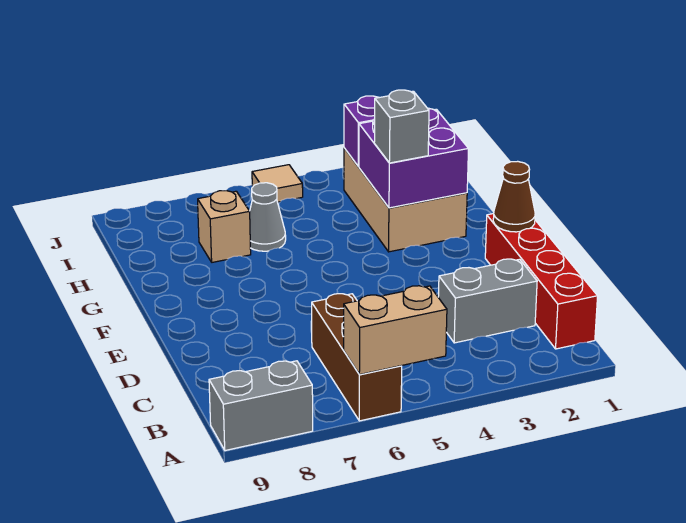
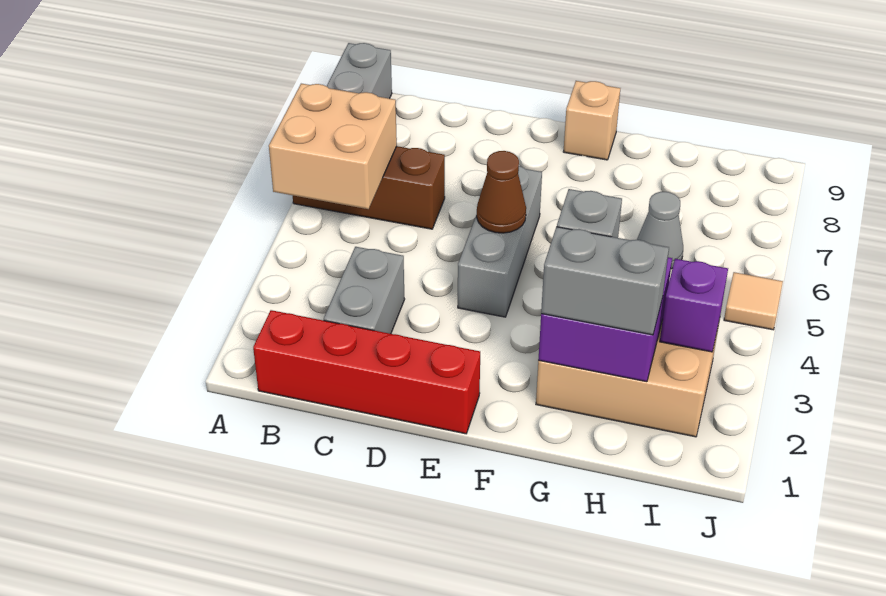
tan brick A5:A6 level 2 -> tan brick A5:B6 level 2
brown cone E1 level 2 -> brown cone E5 level 2
none -> grey brick E4:E6 level 1
none -> grey brick G2:H2 level 3
tan brick H7 level 1 -> tan brick F9 level 1

